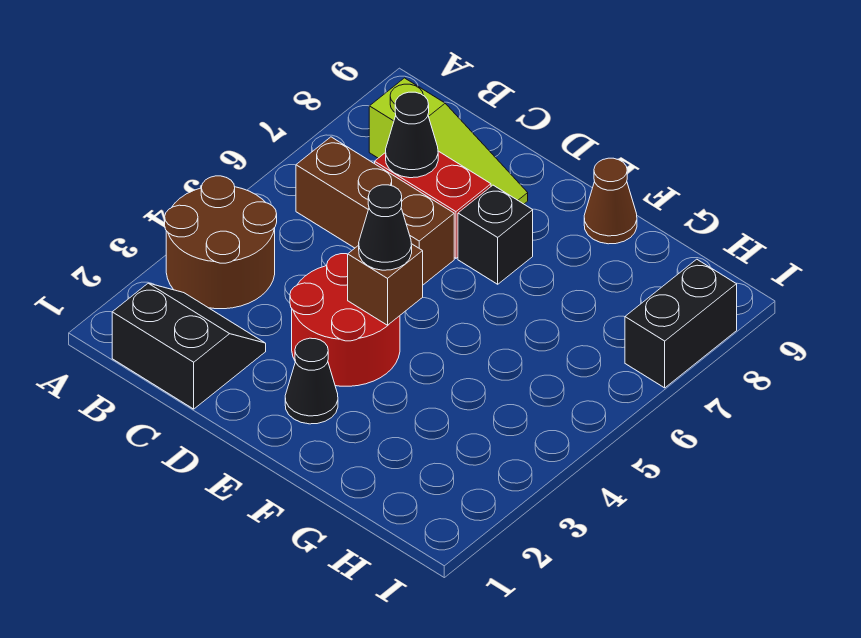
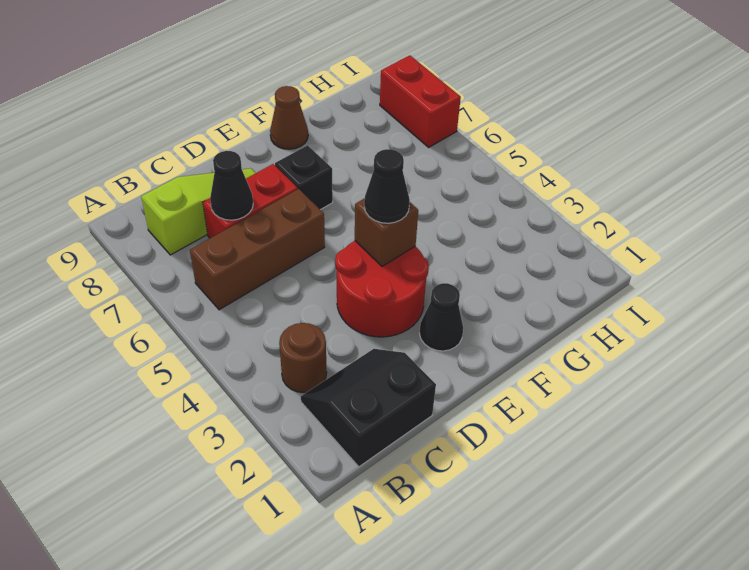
brown round brick A3:B4 level 1 -> brown round brick B3 level 1
black brick I7:I8 level 1 -> red brick I7:I8 level 1

